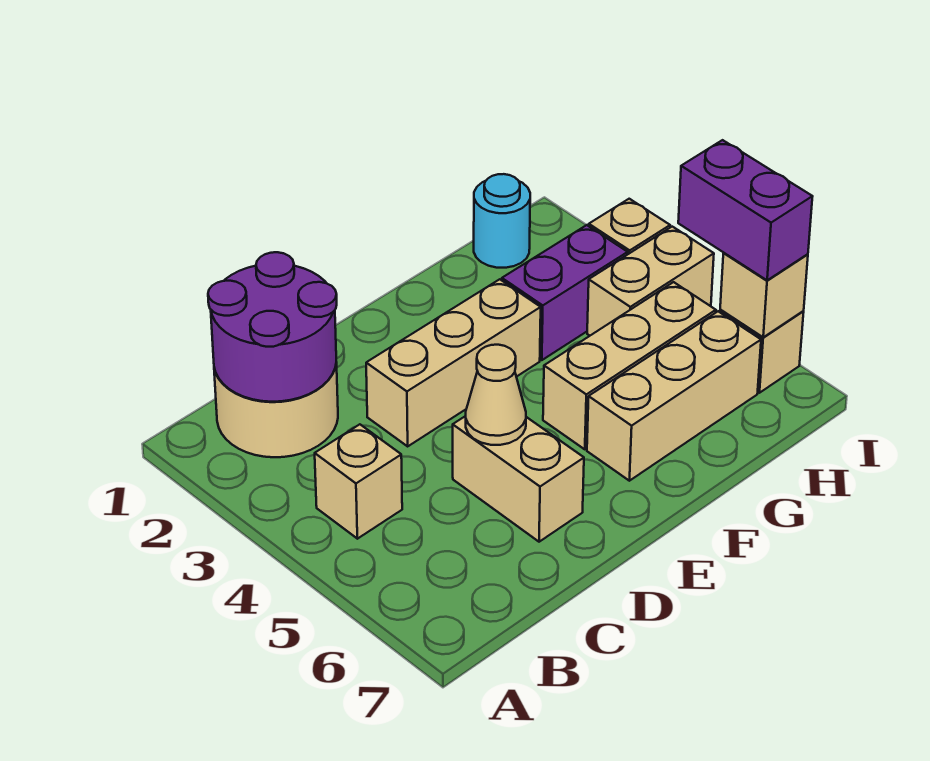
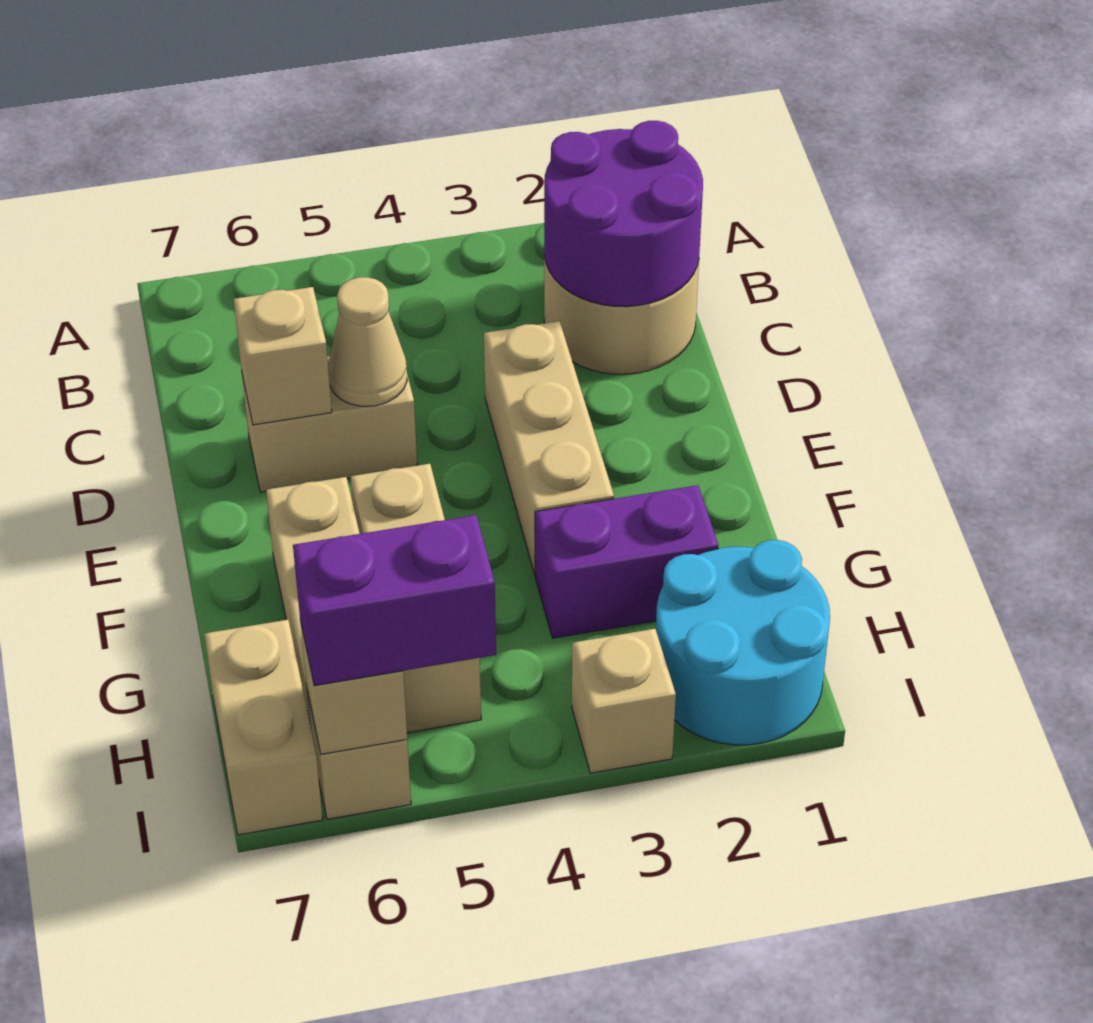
tan brick B4 level 1 -> tan brick D6 level 2
purple brick G3:H3 level 1 -> purple brick G2:G3 level 1
cyan round brick H1 level 1 -> cyan round brick H1:I2 level 1
tan brick H4:I4 level 1 -> tan brick H7:I7 level 1

